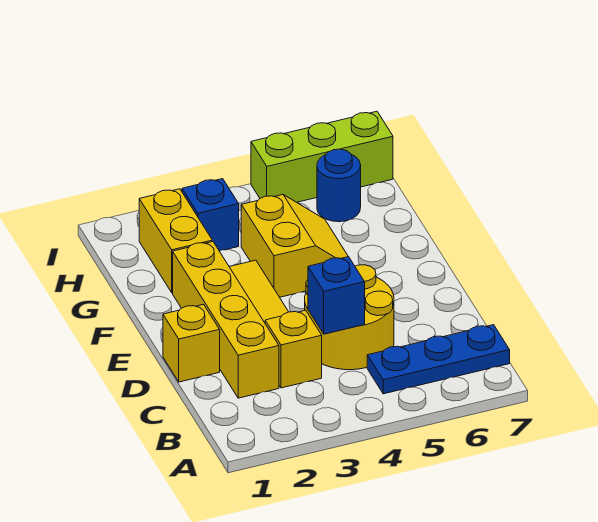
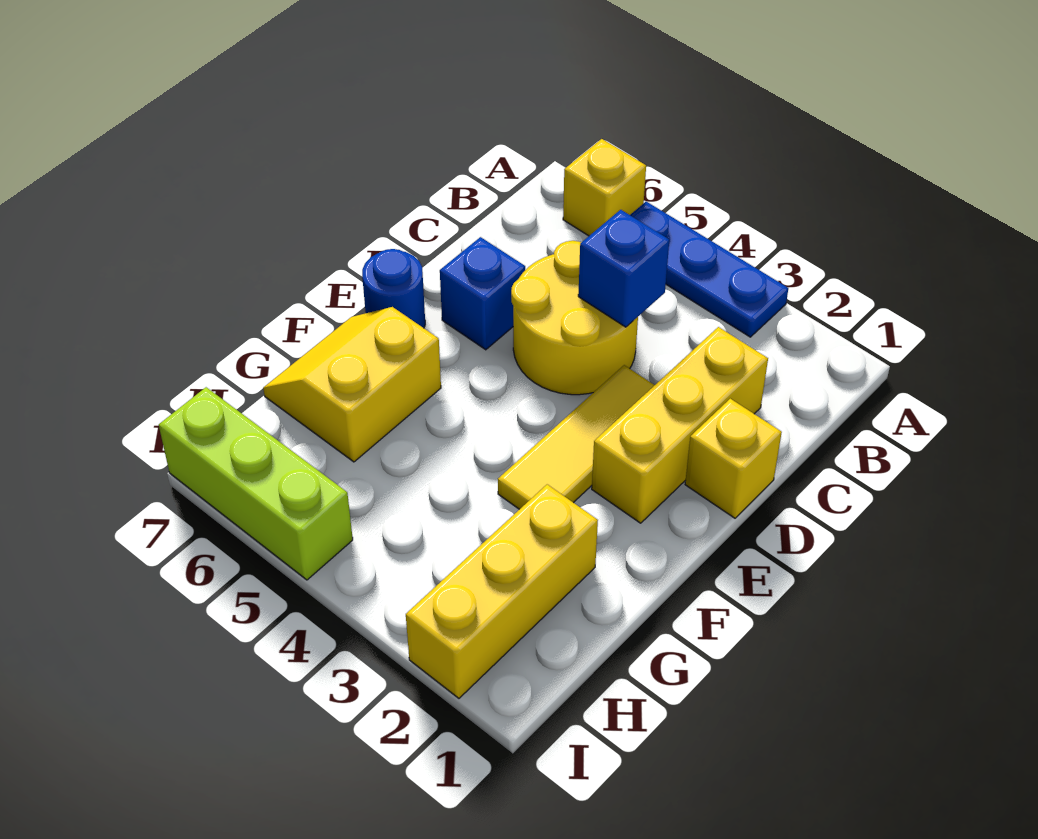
blue plate B5:B7 level 1 -> blue plate A3:A5 level 1
yellow brick C2:F2 level 1 -> yellow brick C2:E2 level 1
yellow brick C3 level 1 -> yellow brick A6 level 1
yellow slope F4:G5 level 1 top 4 -> yellow slope F6:G7 level 1 top 6
yellow brick G2:H2 level 1 -> yellow brick G2:I2 level 1
blue brick H3 level 1 -> blue brick D6 level 1
blue round brick H6 level 1 -> blue round brick E7 level 1

